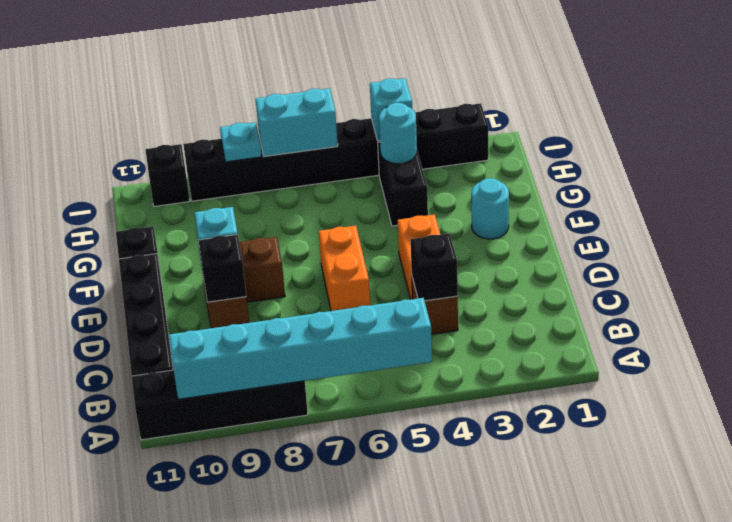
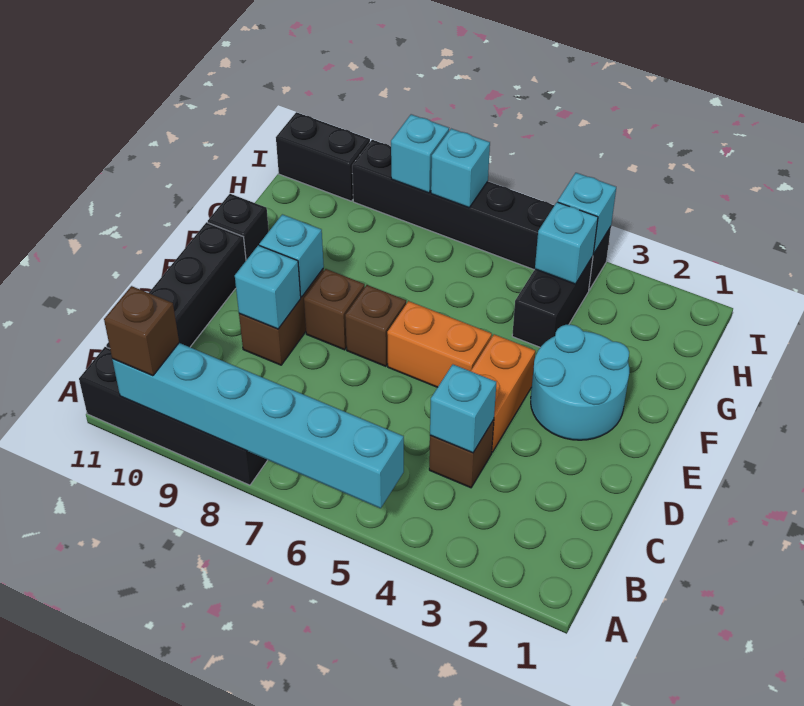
none -> brown brick A10 level 3
black brick C4 level 2 -> cyan brick C4 level 2
orange brick D6:E6 level 1 -> orange brick E5:E6 level 1
black brick D9 level 2 -> cyan brick D9 level 2
none -> brown brick E7 level 1
cyan round brick F2 level 1 -> cyan round brick E2:F3 level 1
cyan round brick H4 level 2 -> cyan brick H4 level 2
black brick I2:I9 level 1 -> black brick I4:I9 level 1
cyan brick I6:I7 level 2 -> cyan brick I7 level 2
cyan plate I8 level 2 -> cyan brick I8 level 2
black brick I10 level 1 -> black brick I10:I11 level 1

